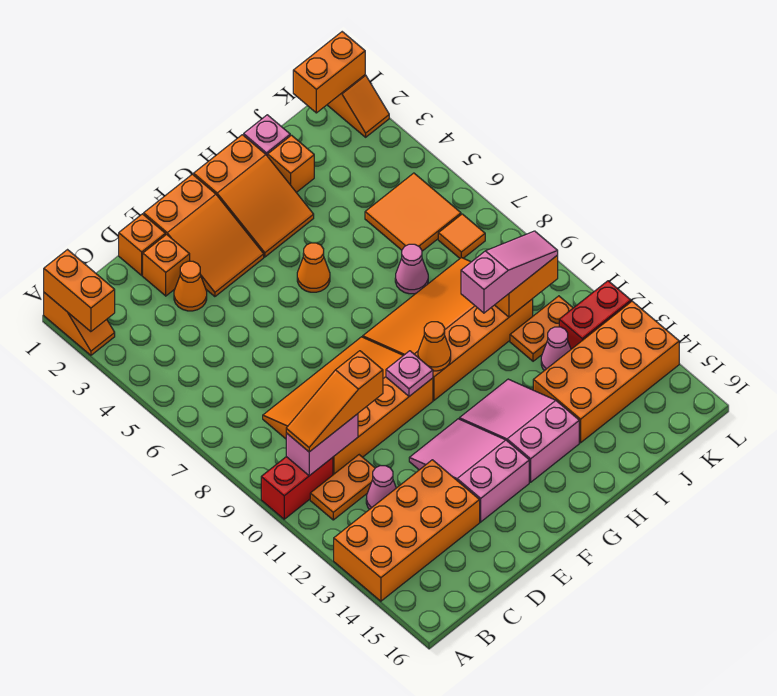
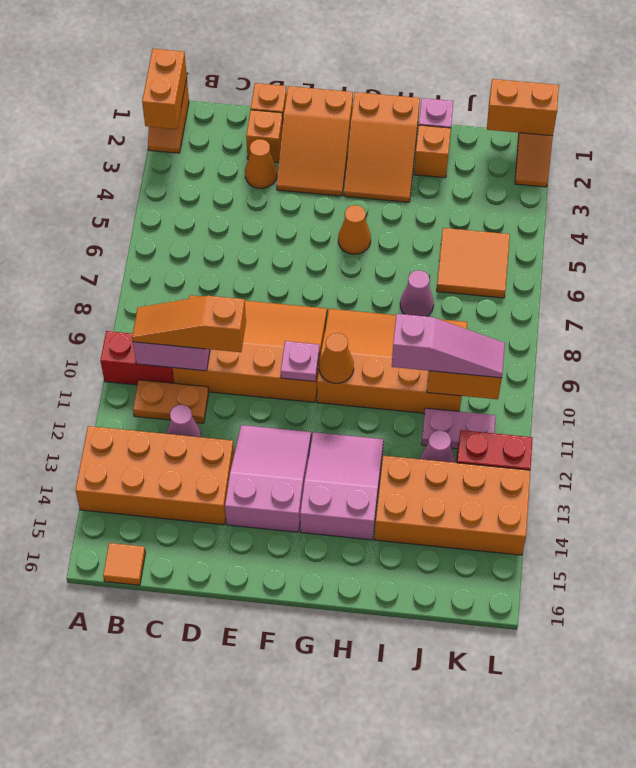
orange plate J11:K11 level 1 -> pink plate J11:K11 level 1
orange tile K7 level 1 -> orange tile B16 level 1

